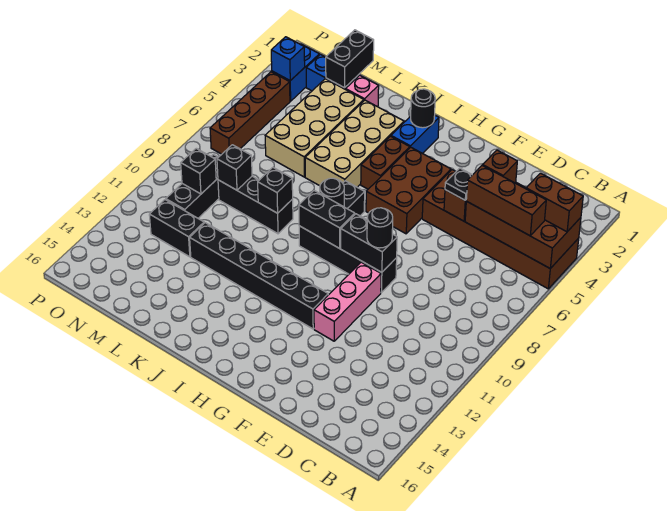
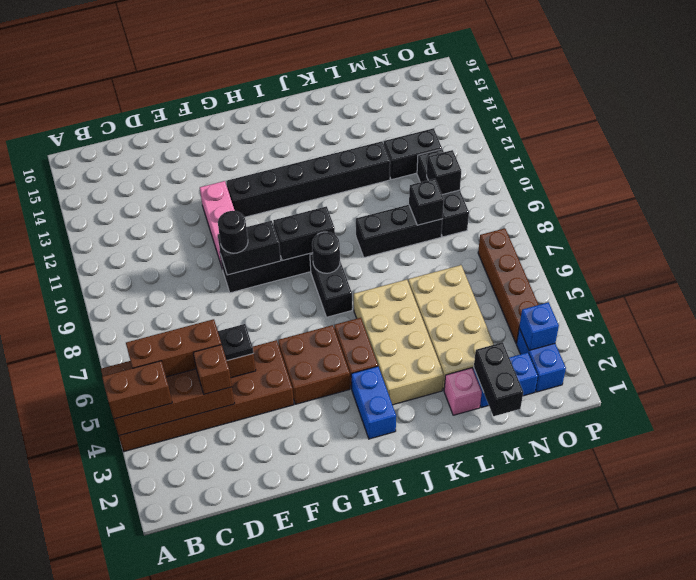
brown brick G4:H6 level 1 -> brown brick G4:H5 level 1
black round brick I2 level 2 -> none
black brick K9 level 2 -> none

